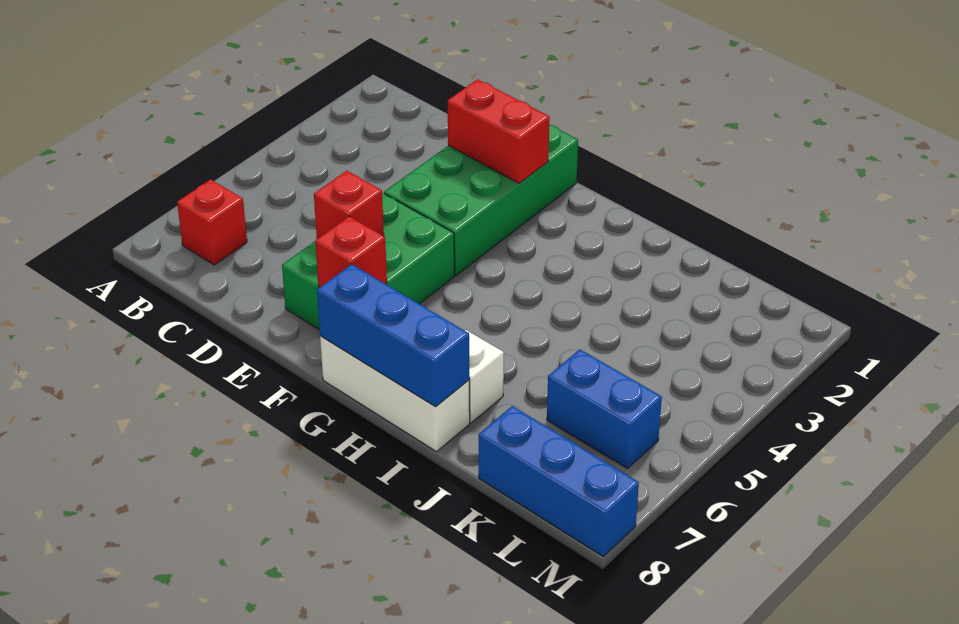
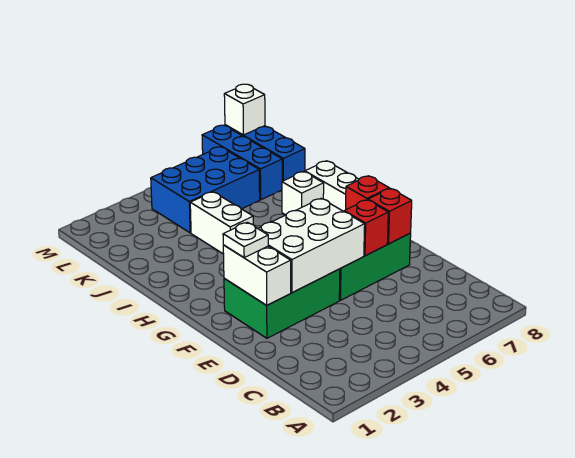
red brick B7 level 1 -> red brick E7 level 2
green brick E1:F4 level 1 -> green brick E2:F4 level 1
red brick E2:F2 level 2 -> white brick E2:F2 level 2
none -> white brick E3:F5 level 2
none -> white plate F2 level 3
blue brick G8:I8 level 2 -> blue brick K7:M7 level 1
none -> white brick I4:J4 level 1
blue brick K6:L6 level 1 -> blue brick K4:L6 level 1
none -> white brick M8 level 2

